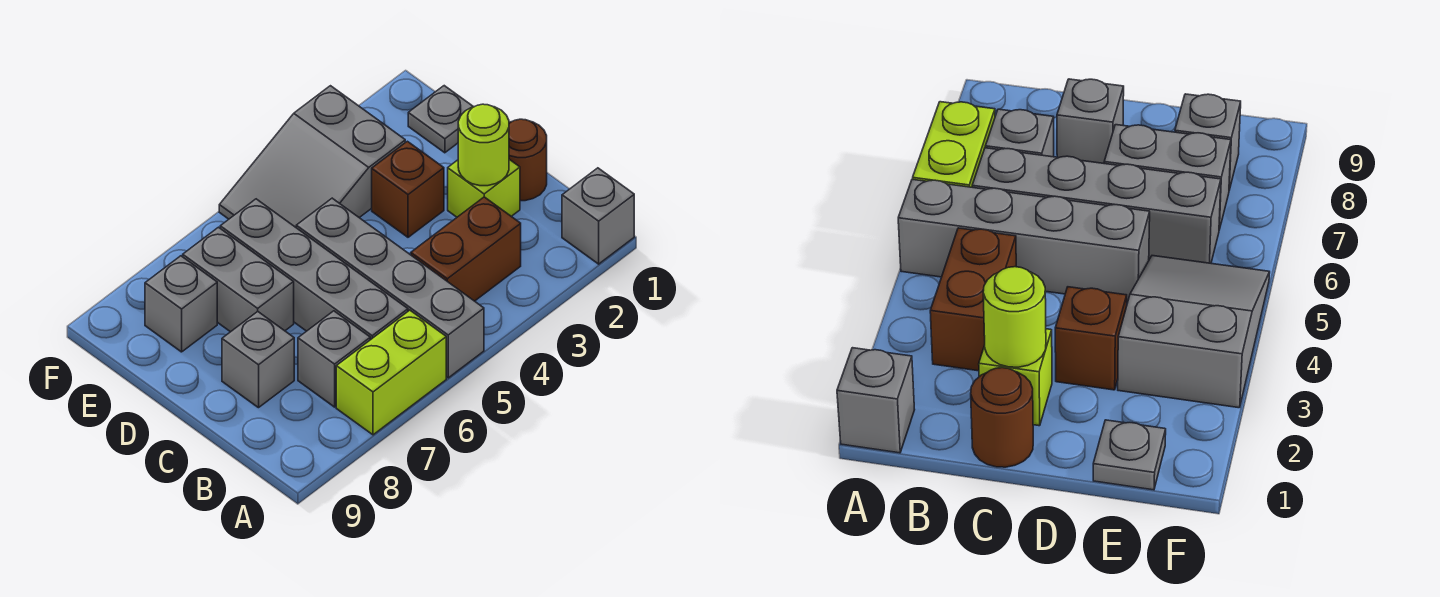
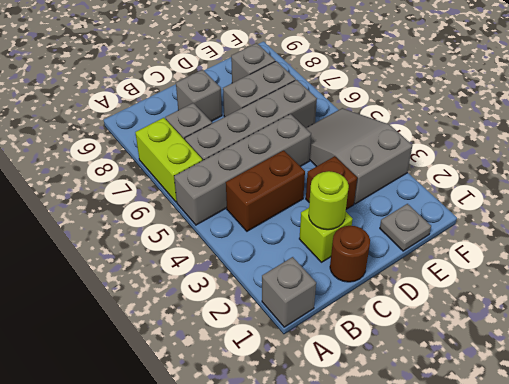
brown brick B3:B4 level 1 -> brown brick B4:C4 level 1

